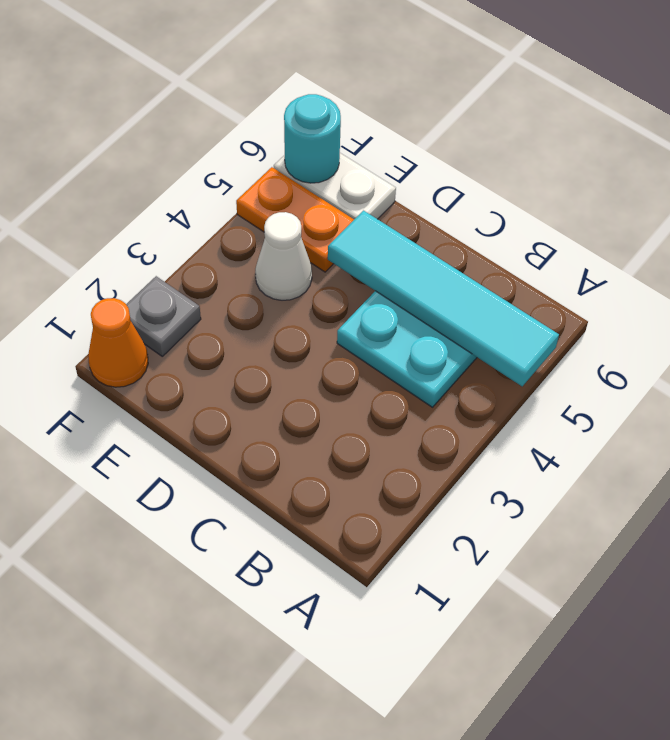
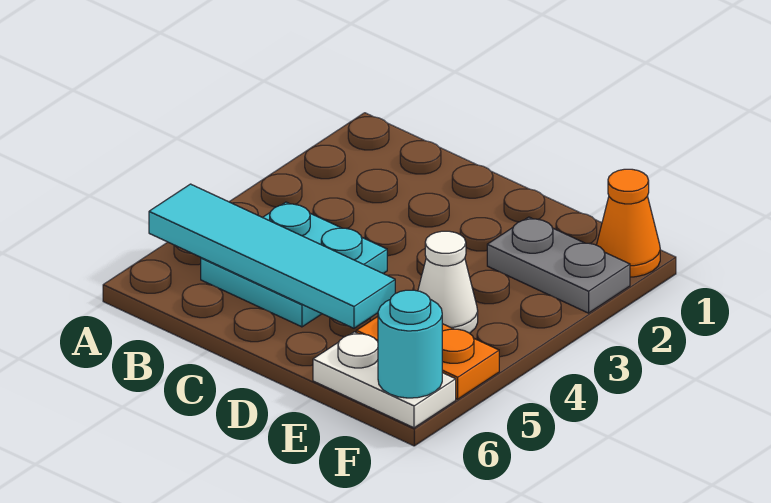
grey plate F2 level 1 -> grey plate E2:F2 level 1

